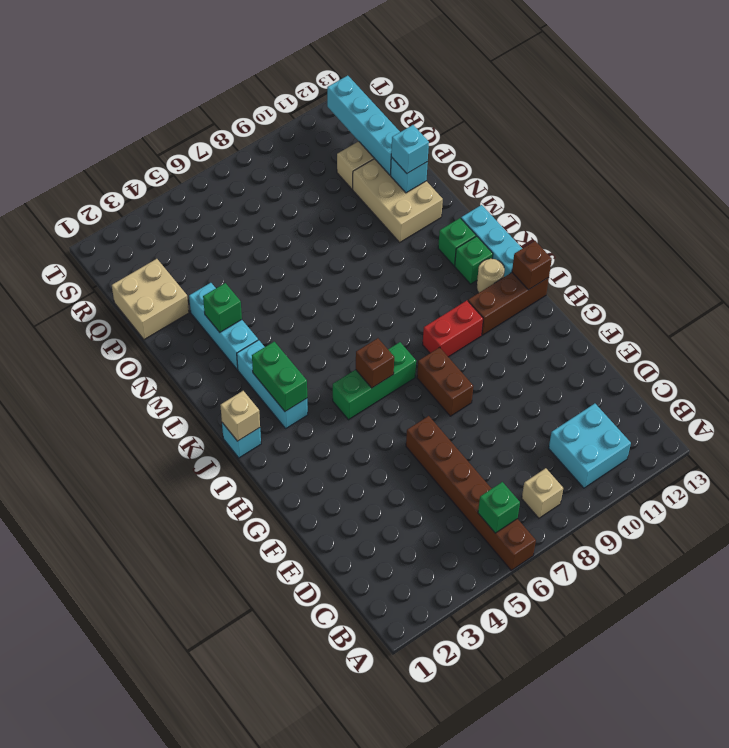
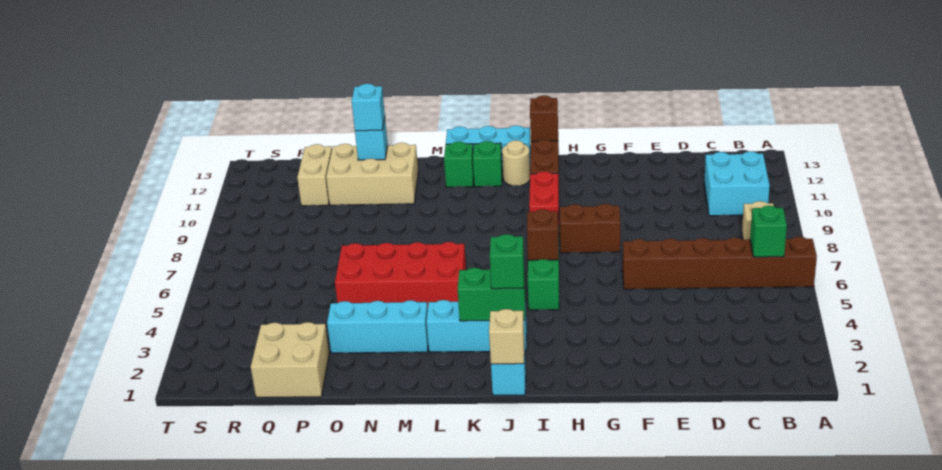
none -> red brick L5:O6 level 1
green brick N3 level 2 -> green brick J3 level 3
cyan brick P12:S12 level 2 -> none

